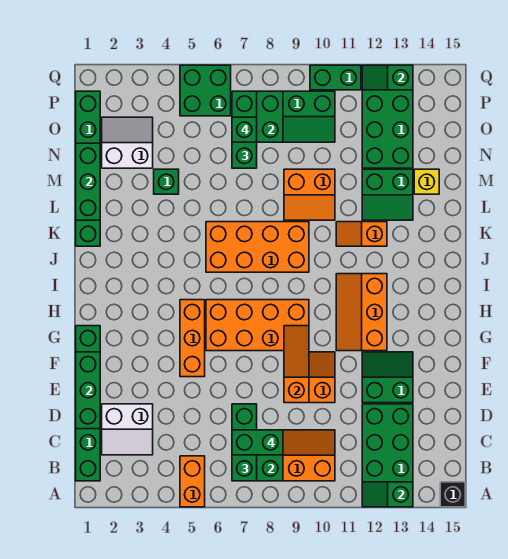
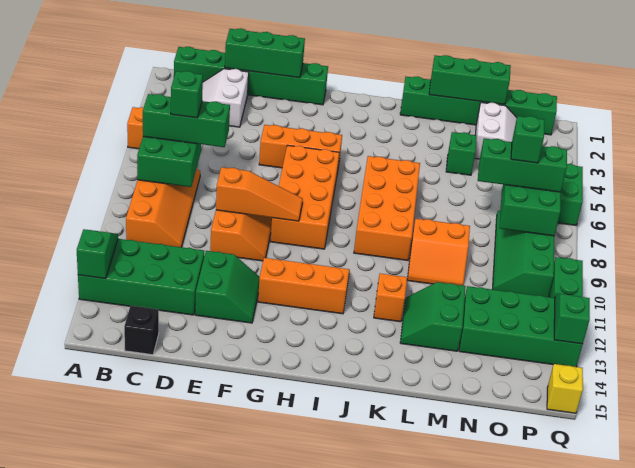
black brick A15 level 1 -> black brick C15 level 1
green brick C7:C8 level 4 -> green brick C7 level 4
orange slope L9:M10 level 1 top M -> orange slope L9:M10 level 1 top 9
yellow brick M14 level 1 -> yellow brick Q15 level 1

